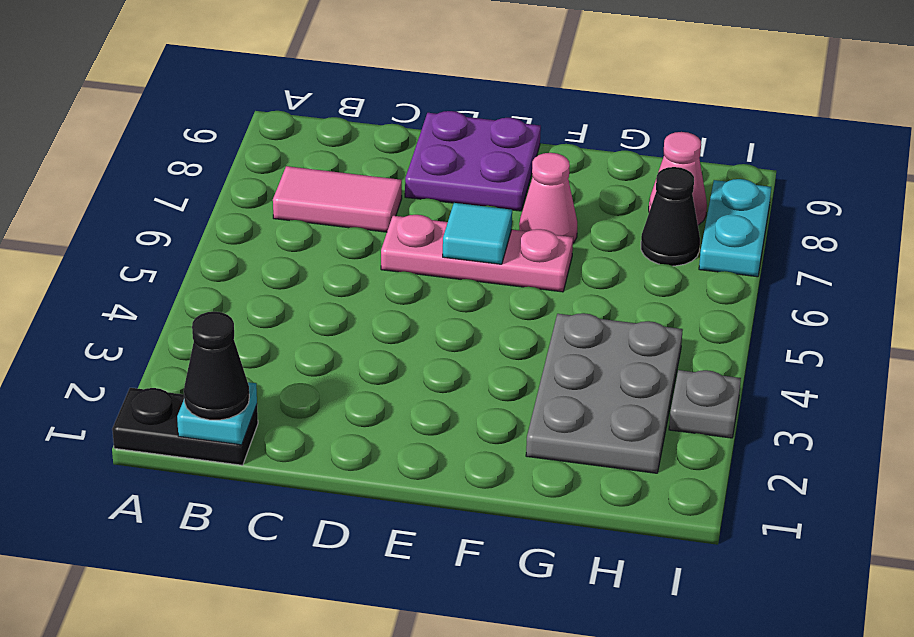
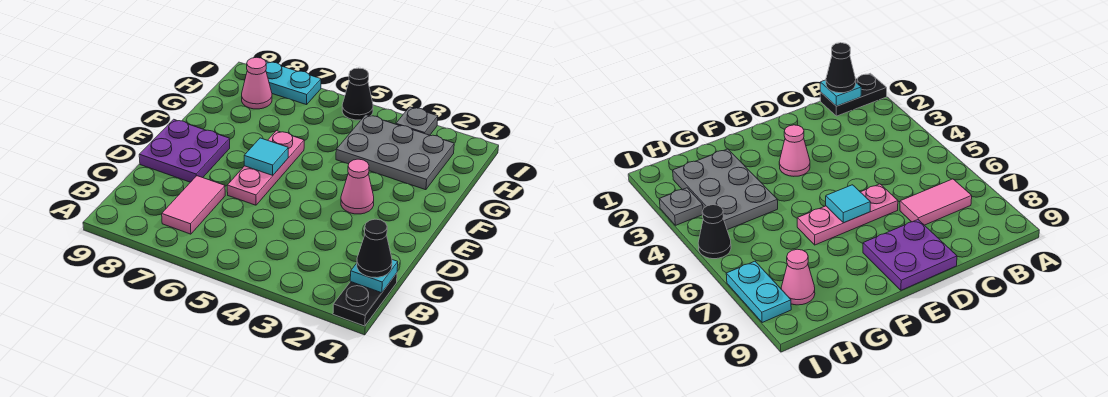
pink cone F7 level 1 -> pink cone E3 level 1
black cone H7 level 1 -> black cone I5 level 1

